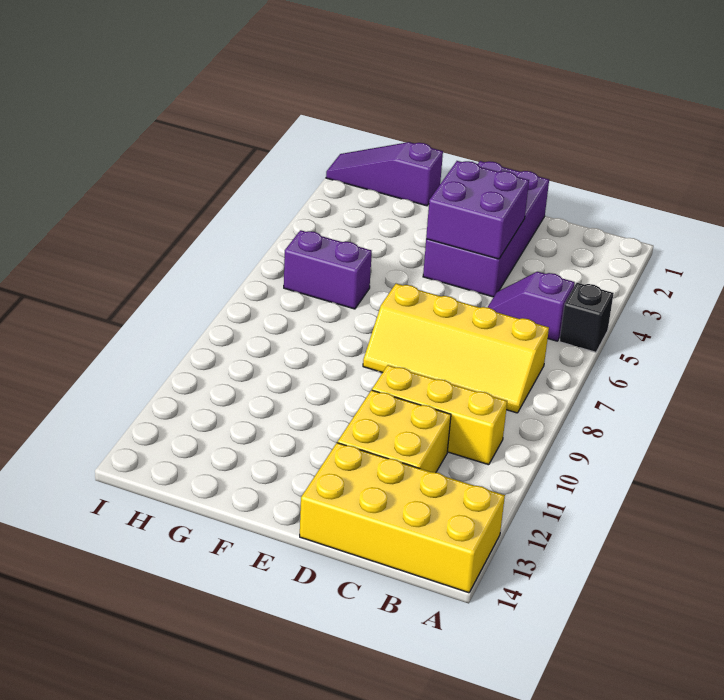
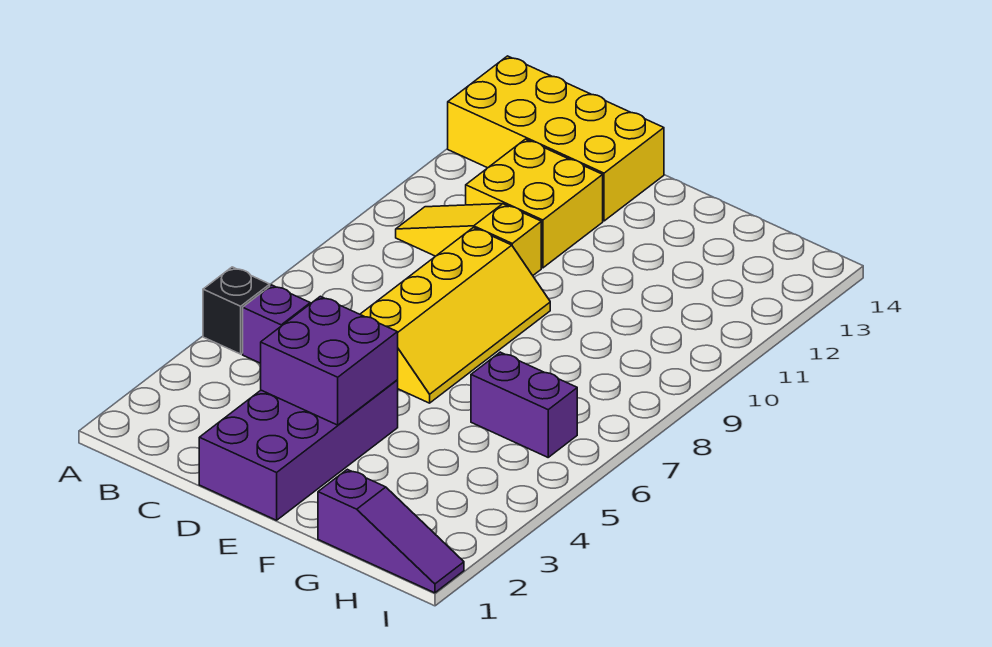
yellow slope B7:E8 level 1 top 7 -> yellow slope D6:E9 level 1 top D
yellow brick B10:D10 level 1 -> yellow slope B10:D10 level 1 top D

